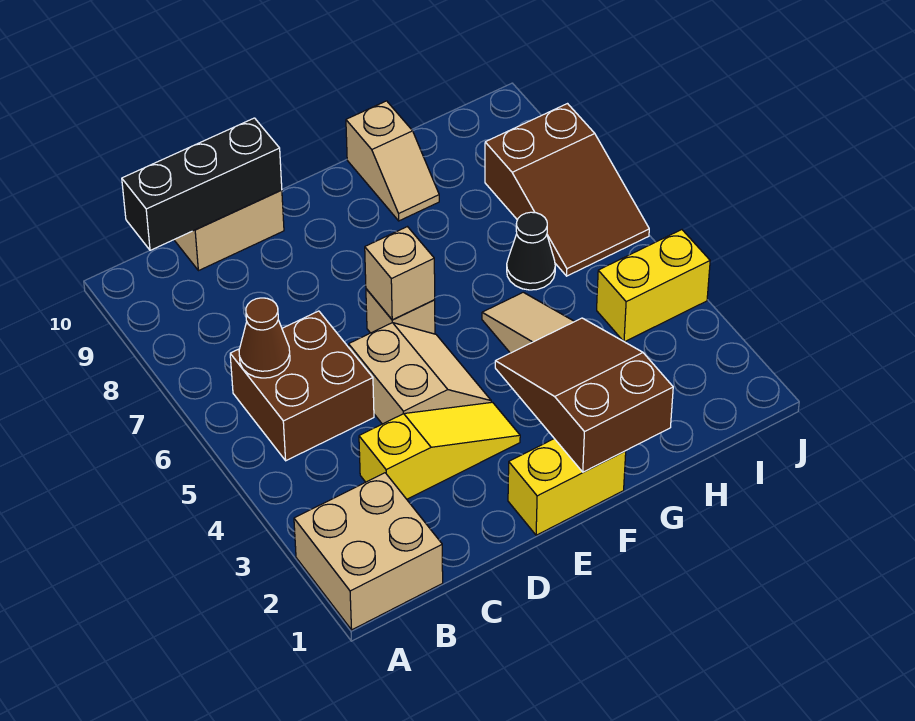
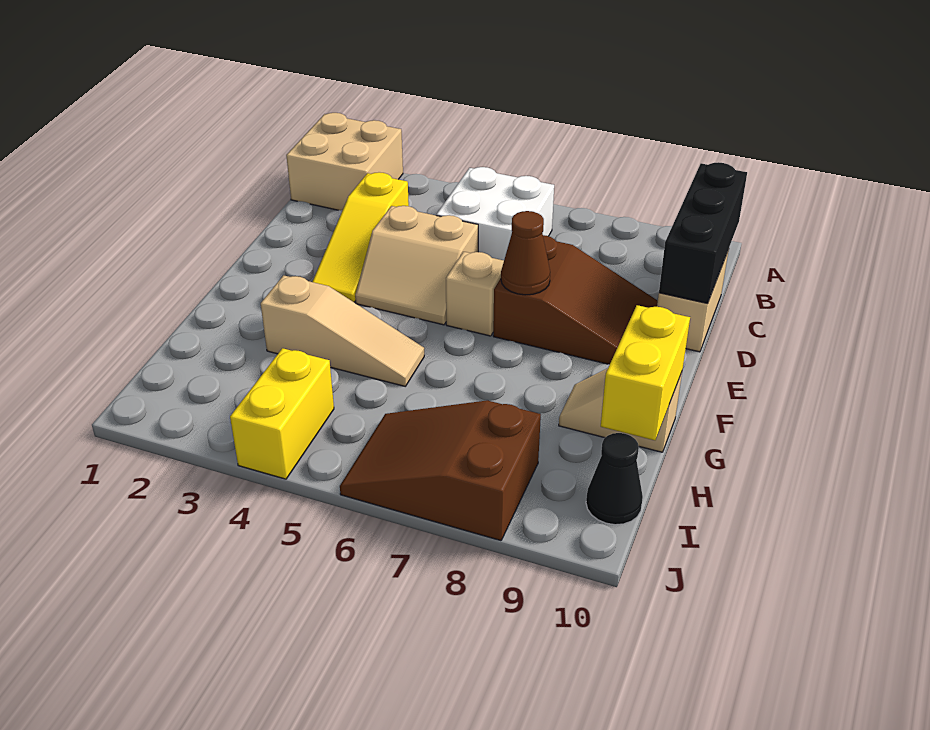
brown brick B5:C6 level 1 -> white brick B5:C6 level 1
brown cone B6 level 2 -> brown cone E7 level 2
yellow brick E1:F1 level 1 -> yellow brick G10:H10 level 2
tan brick E6 level 2 -> none
brown slope F1:G3 level 2 top 1 -> brown slope D7:E9 level 1 top 7
black cone H6 level 1 -> black cone I10 level 1

